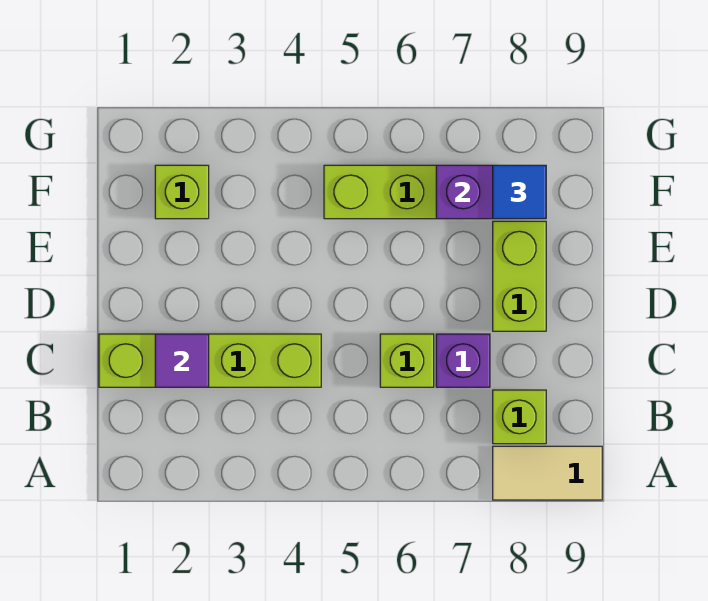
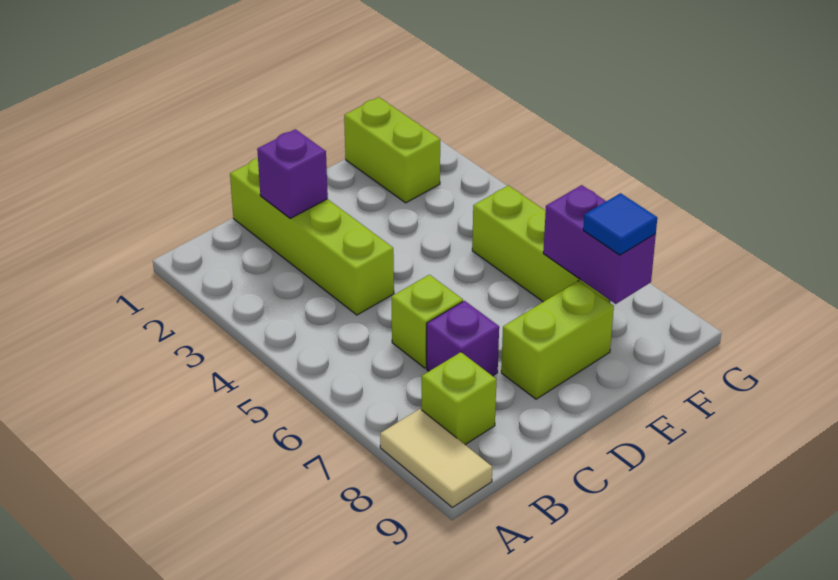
purple tile C2 level 2 -> purple brick C2 level 2
lime brick F2 level 1 -> lime brick F1:F2 level 1

